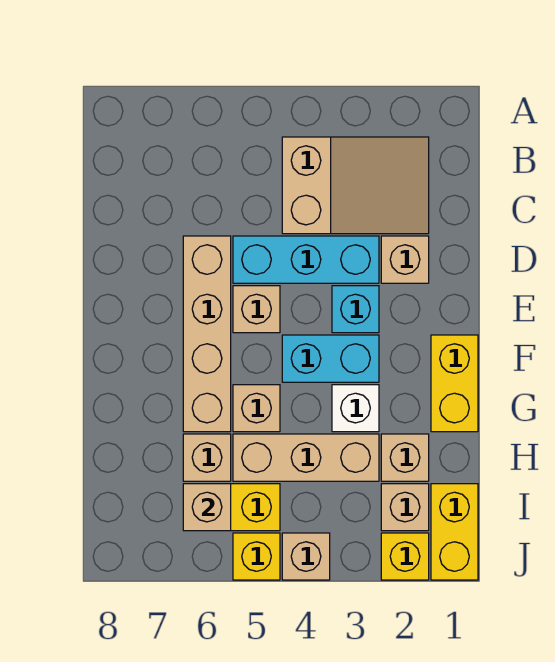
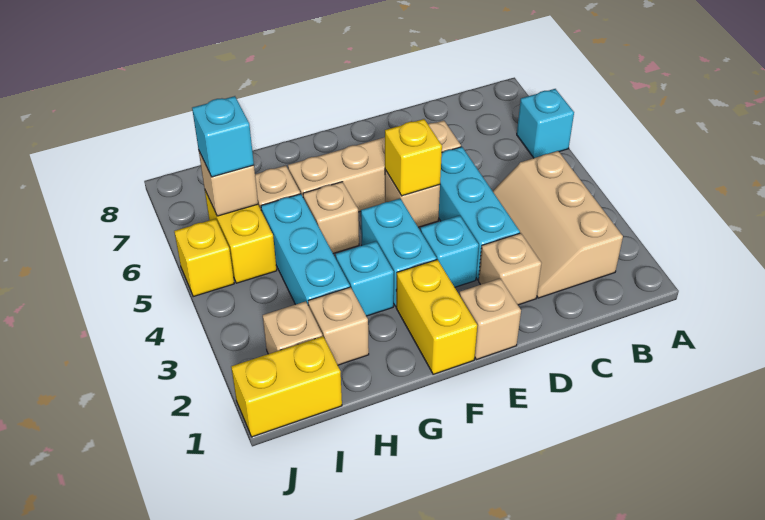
none -> cyan brick A6 level 1
tan slope B2:C4 level 1 top 4 -> tan slope B2:C4 level 1 top B
yellow brick F1:G1 level 1 -> yellow brick F1:F2 level 1
white brick G3 level 1 -> cyan brick G3 level 1
tan brick H3:H5 level 1 -> cyan brick H3:H5 level 1
none -> cyan brick I6 level 3
yellow brick J2 level 1 -> yellow brick E5 level 2
tan brick J4 level 1 -> tan brick E1 level 1

